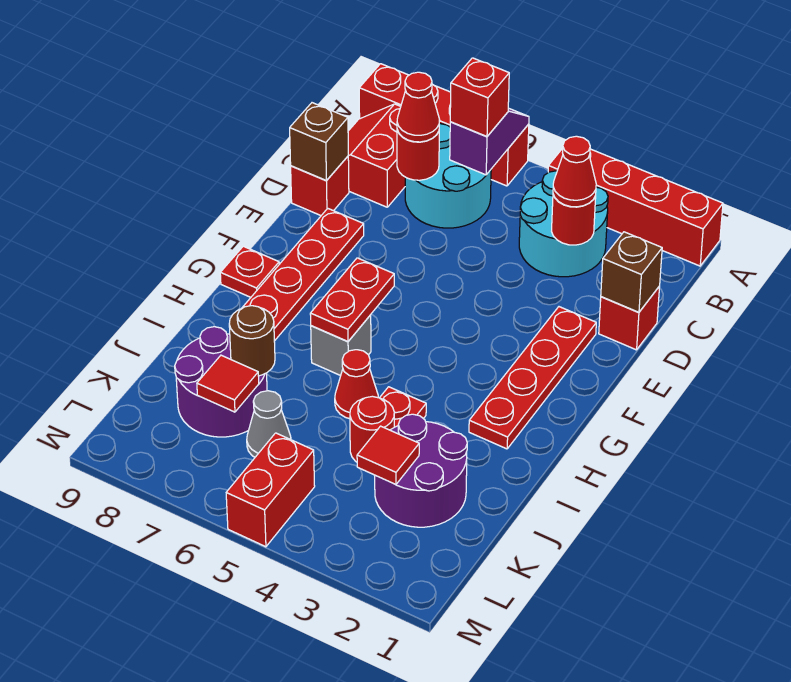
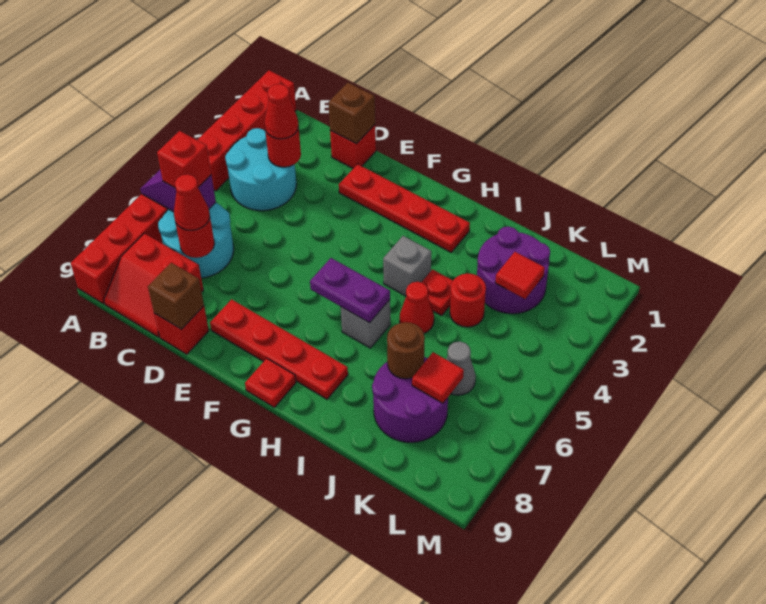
red plate G6:H6 level 2 -> purple plate G6:H6 level 2
none -> grey brick H4 level 1
red brick L5:M5 level 1 -> none

